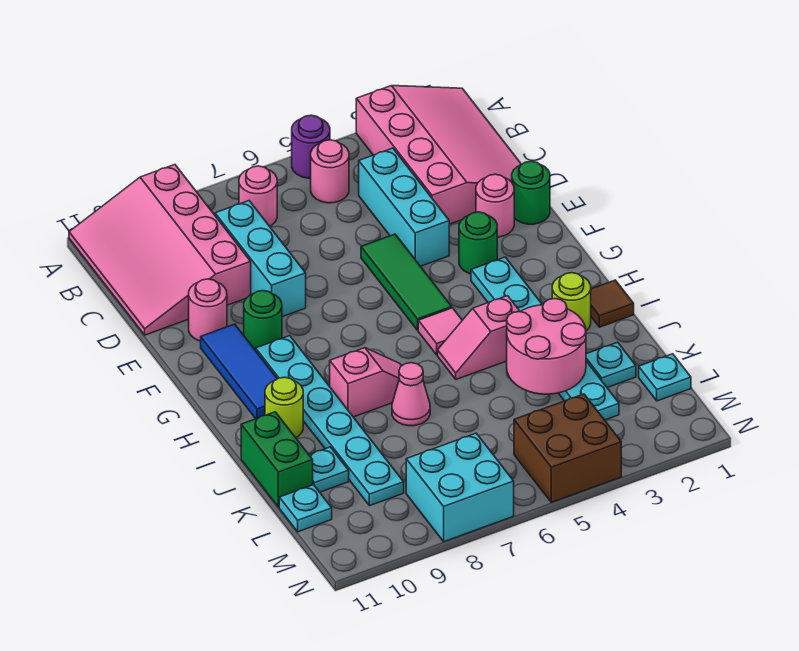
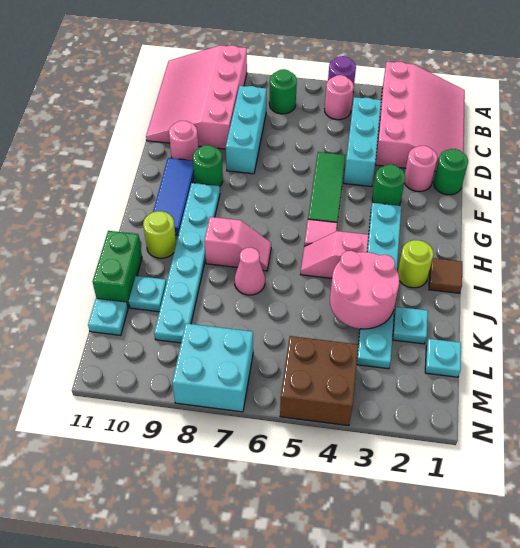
pink round brick B7 level 1 -> green round brick B7 level 1

